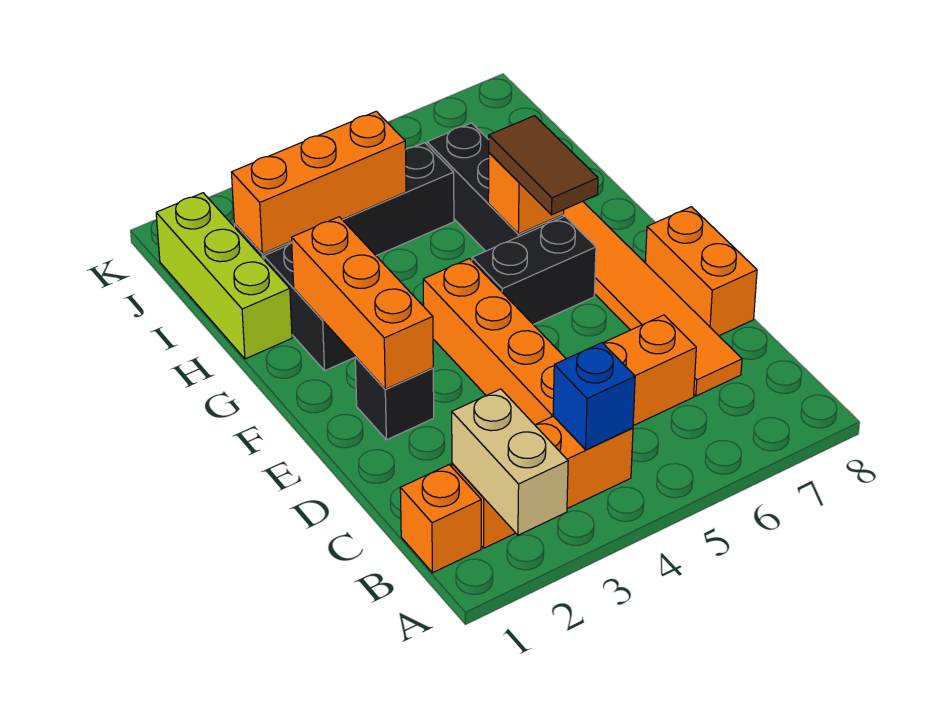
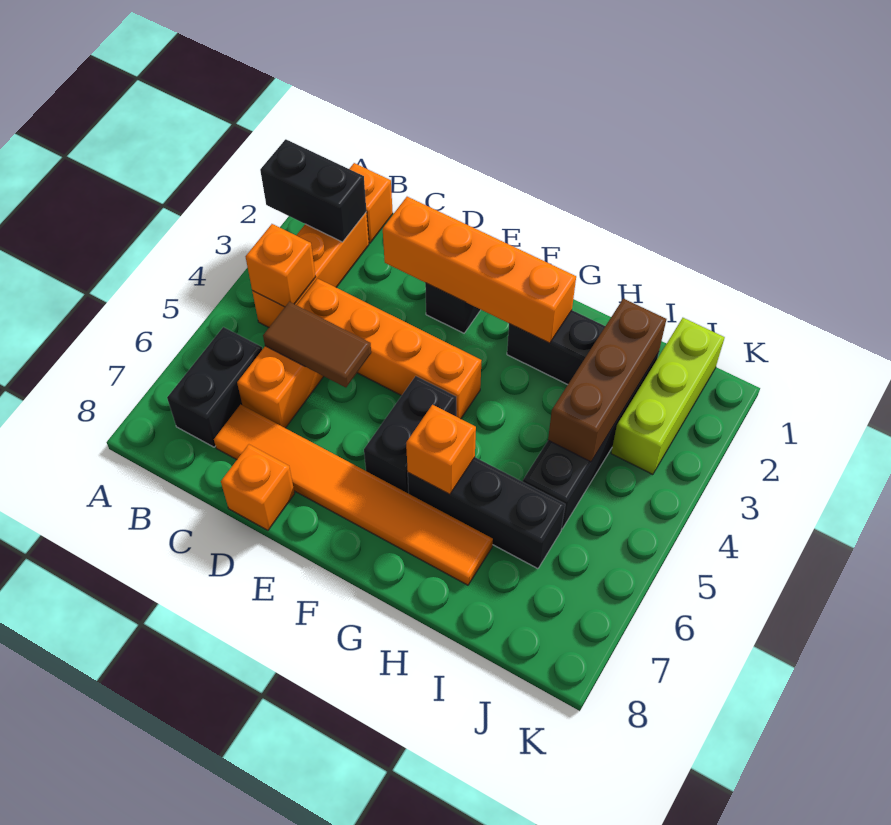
tan brick A2:B2 level 2 -> black brick A2:B2 level 2
blue brick B4 level 2 -> orange brick B4 level 2
none -> black brick B6:B7 level 1
orange brick D8:E8 level 1 -> orange brick D8 level 1
orange brick E2:G2 level 2 -> orange brick D2:G2 level 2
brown tile F6:G6 level 3 -> brown tile C5:D5 level 2
lime brick H1:J1 level 1 -> lime brick J1:J3 level 1
orange brick I2:I4 level 2 -> brown brick I2:I4 level 2

